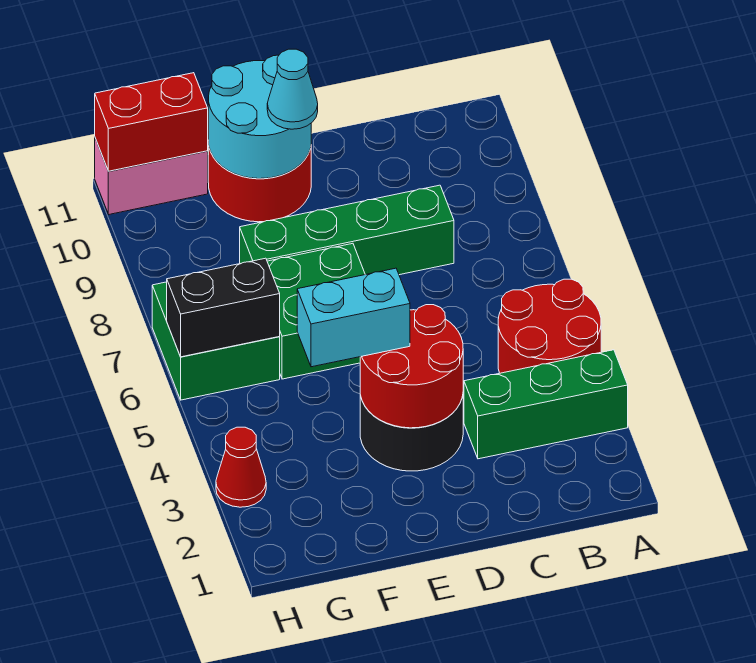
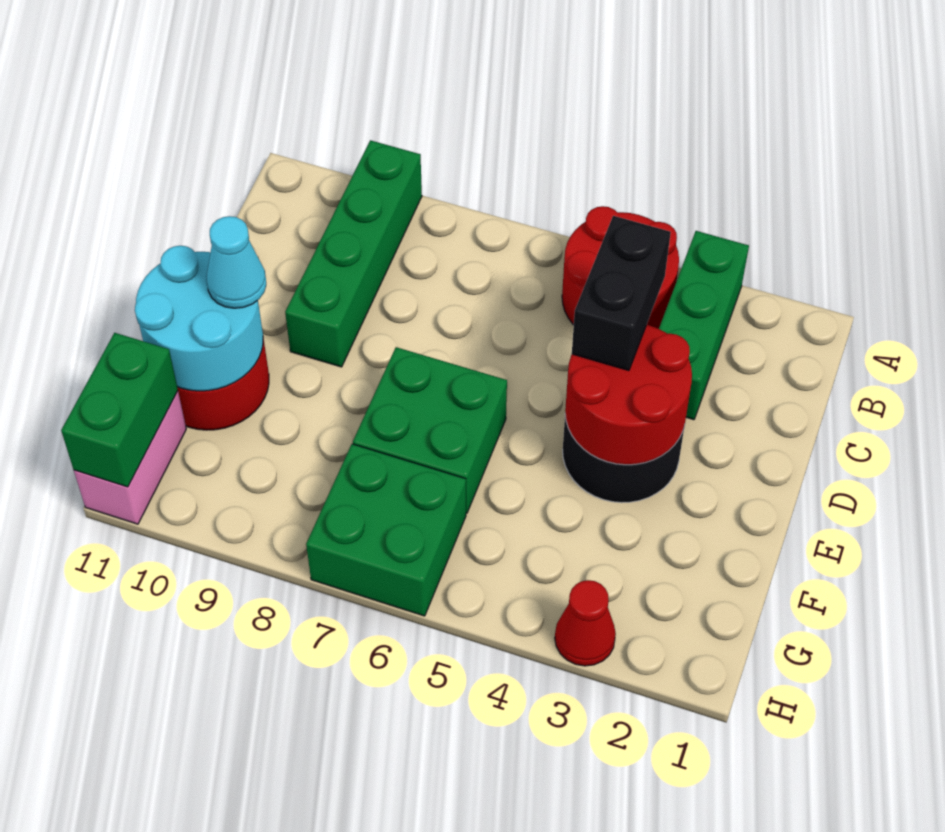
green brick C8:F8 level 1 -> green brick A9:D9 level 1
cyan brick E4:F4 level 3 -> none
black brick G6:H6 level 2 -> black brick C4:D4 level 3
red brick G11:H11 level 2 -> green brick G11:H11 level 2

